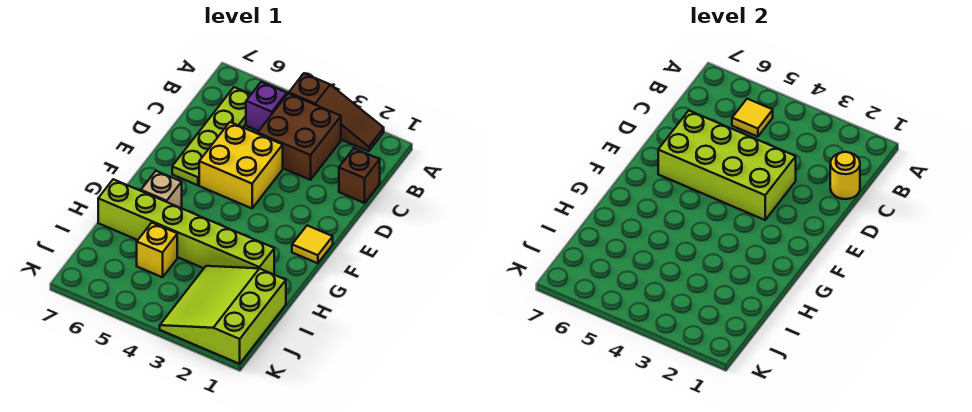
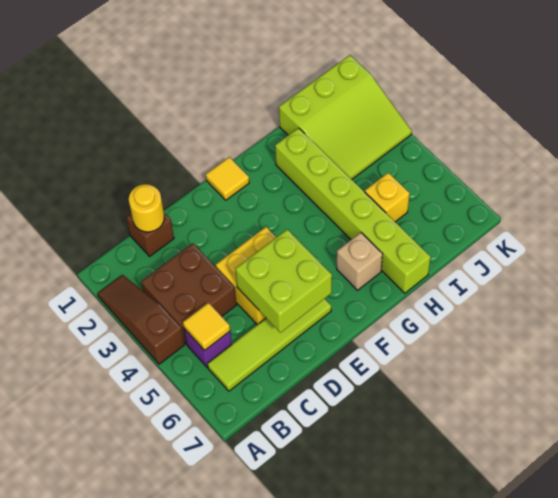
lime plate B6:E6 level 1 -> lime tile B6:E6 level 1
lime brick D3:E6 level 2 -> lime brick D5:E6 level 2

